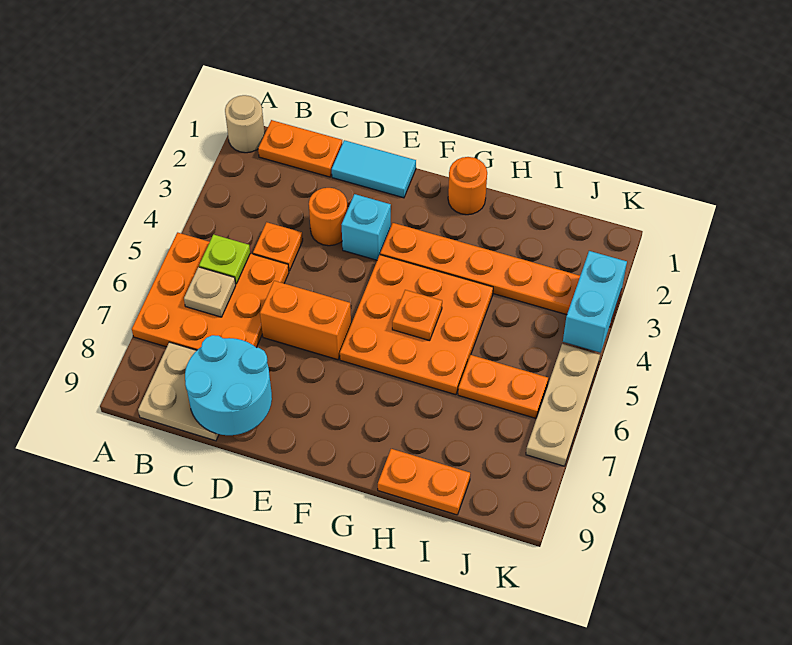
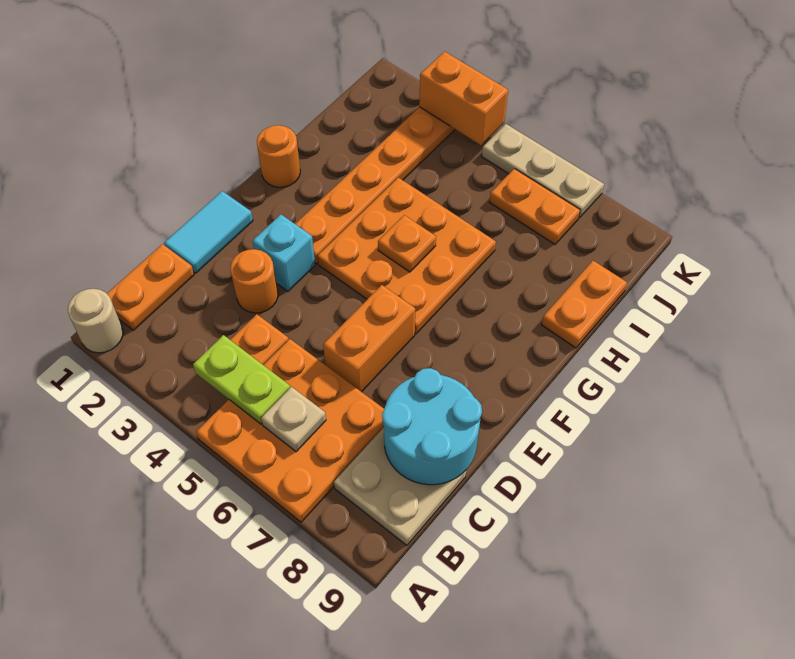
lime plate B5 level 2 -> lime plate B4:B5 level 2
orange plate I6:J6 level 1 -> orange plate J6:J7 level 1
cyan brick K3:K4 level 2 -> orange brick K3:K4 level 2

